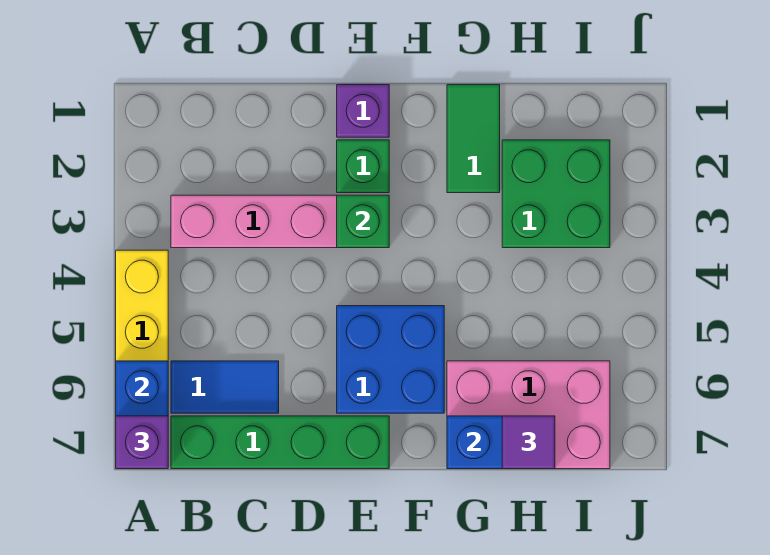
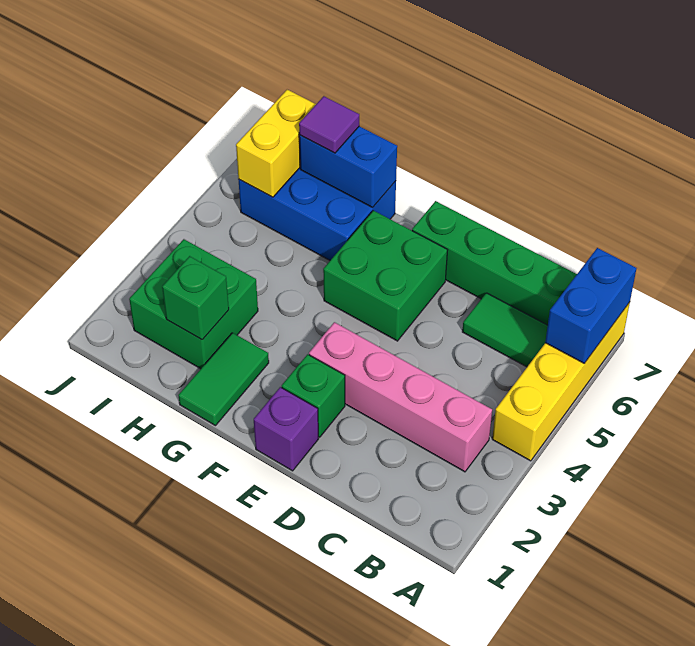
purple brick A7 level 3 -> none
blue tile B6:C6 level 1 -> green tile B6:C6 level 1
green brick E3 level 2 -> green brick H2 level 2
blue brick E5:F6 level 1 -> green brick E5:F6 level 1
pink brick G6:I7 level 1 -> blue brick G6:I7 level 1
none -> yellow brick I6:I7 level 2

